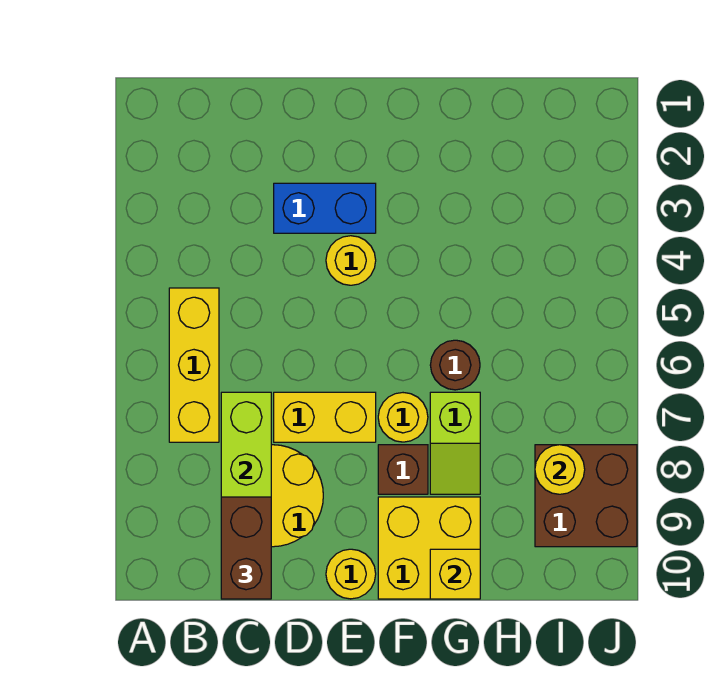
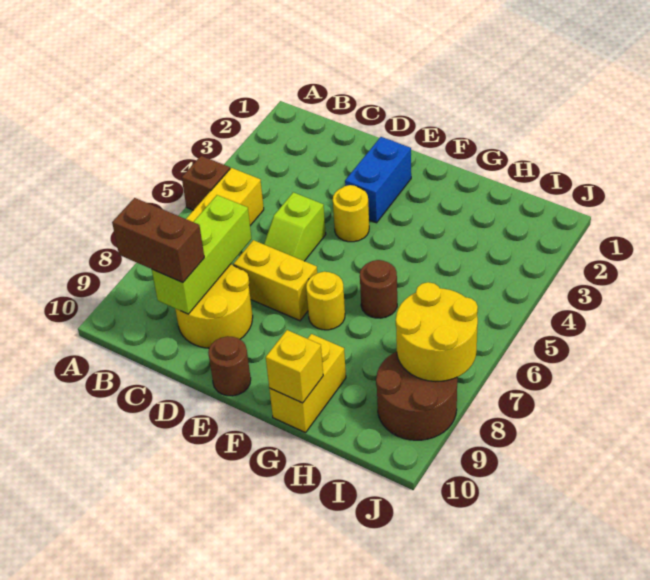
brown brick C9:C10 level 3 -> brown brick B9:C9 level 3
blue brick D3:E3 level 1 -> blue brick E2:E3 level 1
yellow round brick E10 level 1 -> brown round brick E10 level 1
brown brick F8 level 1 -> brown brick A5 level 1
yellow brick F9:G10 level 1 -> yellow brick G9:G10 level 1
lime slope G7:G8 level 1 top 7 -> lime slope D5:D6 level 1 top 5
brown brick I8:J9 level 1 -> brown round brick I8:J9 level 1
yellow round brick I8 level 2 -> yellow round brick I7:J8 level 2

